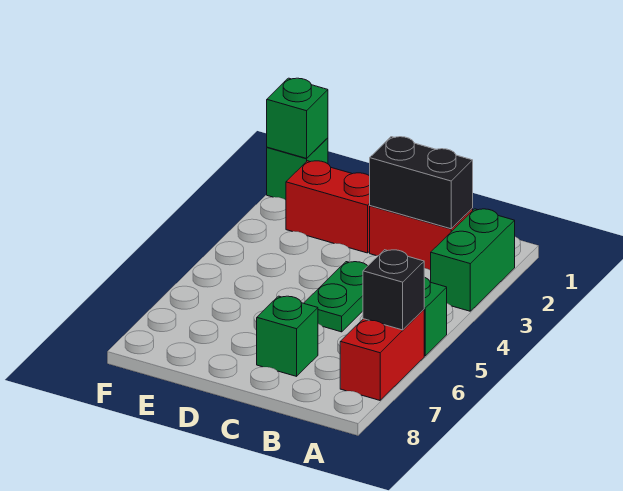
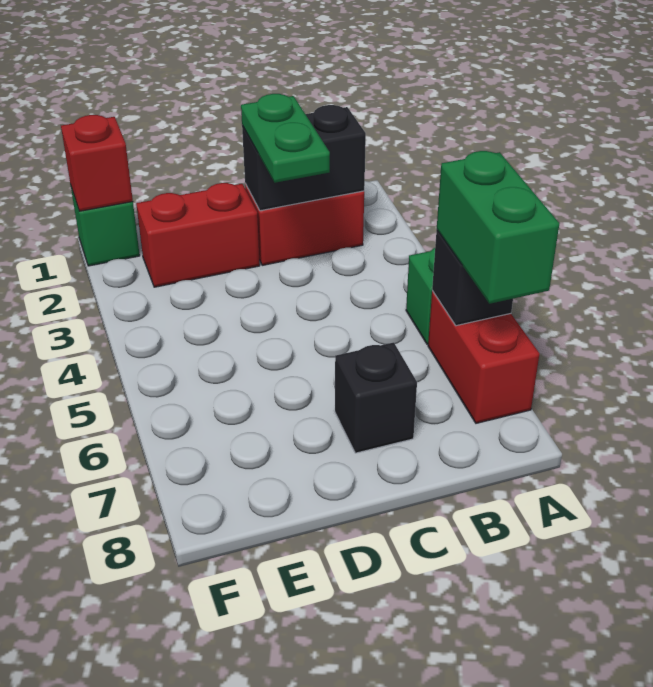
green brick A2:A3 level 1 -> green brick A6:A7 level 3
green plate C4:C5 level 1 -> green plate C2:C3 level 3
green brick C7 level 1 -> black brick C7 level 1
green brick F1 level 2 -> red brick F1 level 2

